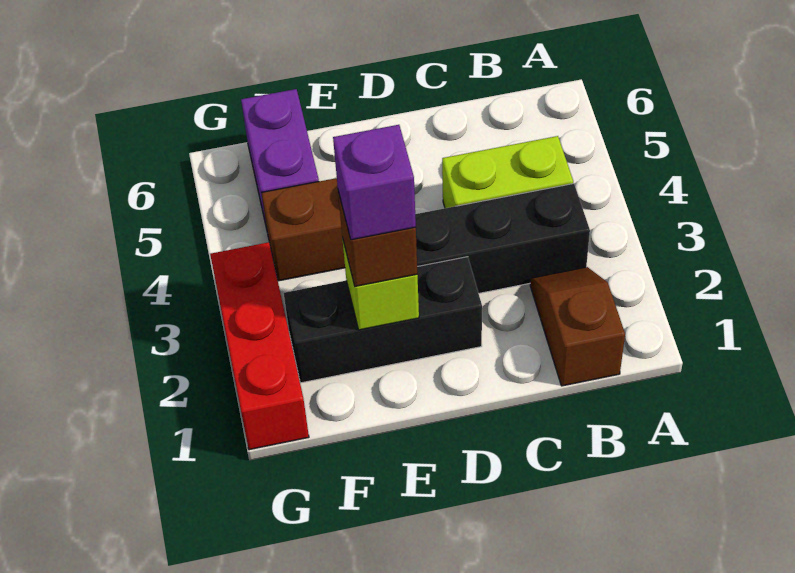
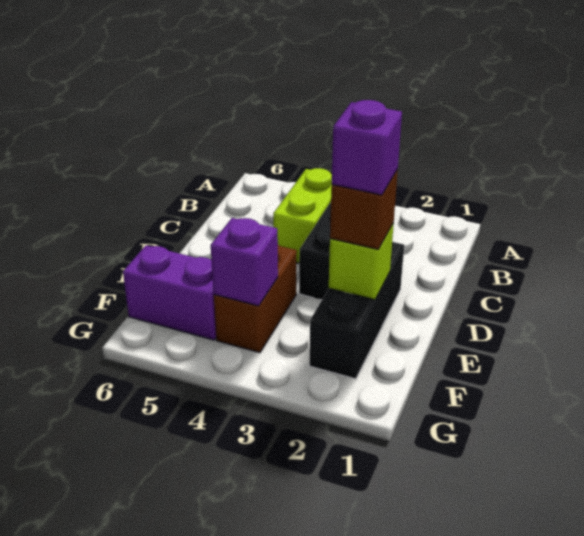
brown slope B1:B2 level 1 top 1 -> none
none -> purple brick F4 level 2
red brick G1:G3 level 1 -> none

